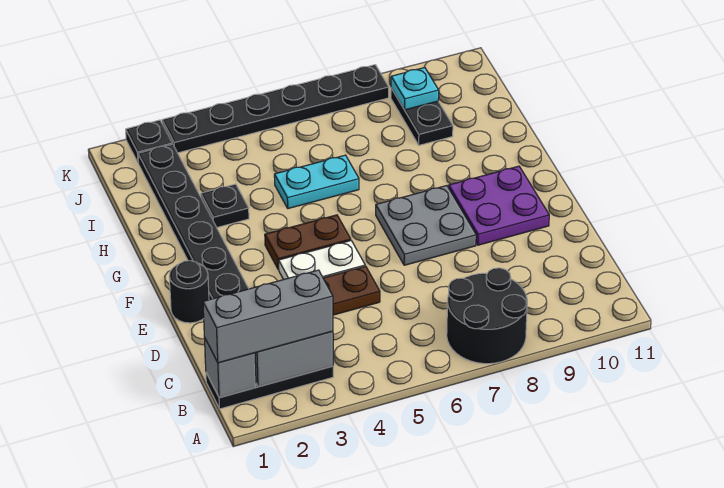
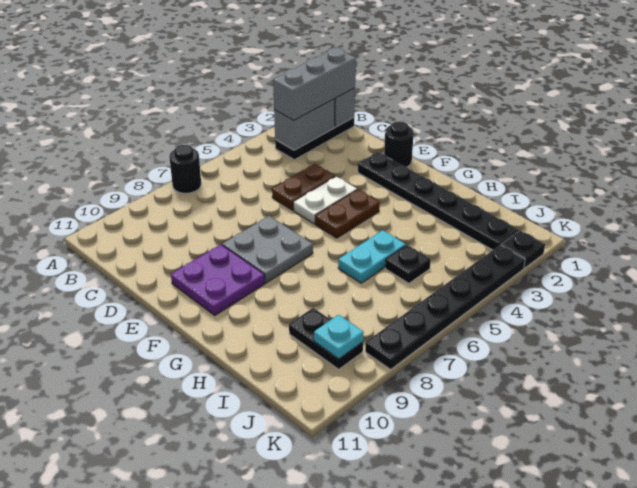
black round brick A7:B8 level 1 -> black round brick A7 level 1
black plate H3 level 1 -> black plate I5 level 1

